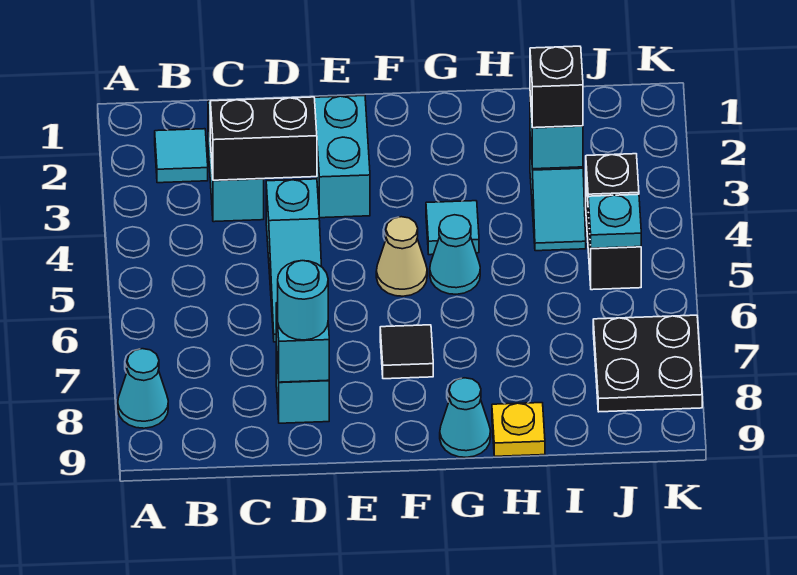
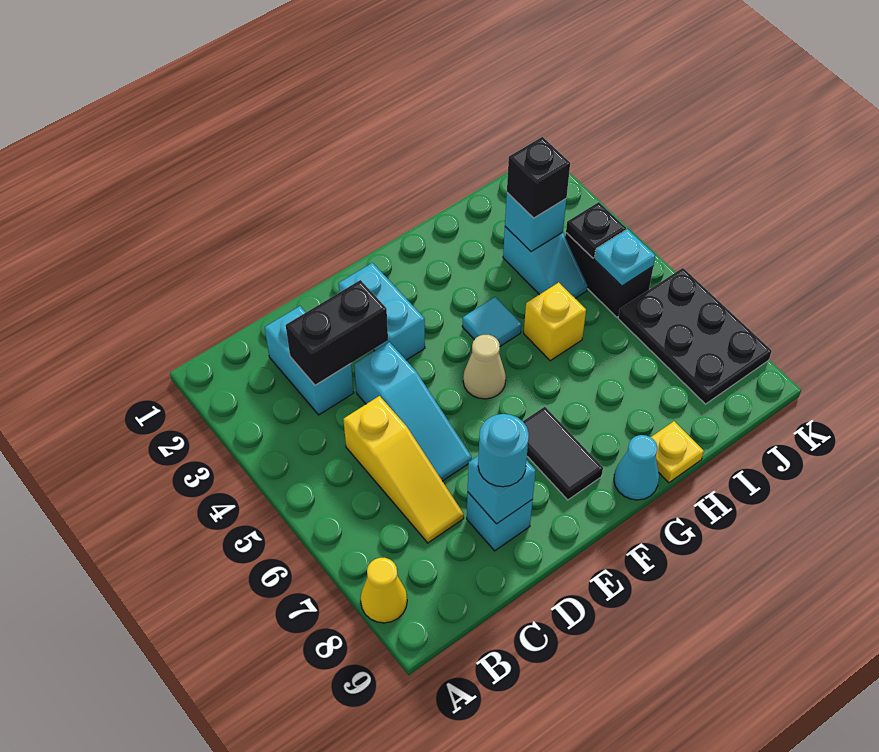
cyan cone A8 level 1 -> yellow cone A8 level 1
cyan tile B2 level 1 -> none
none -> yellow slope C5:C7 level 1 top 5
black tile F7 level 1 -> black tile F7:F8 level 1
cyan cone G5 level 1 -> none
none -> yellow brick H5 level 1
black plate J7:K8 level 1 -> black plate J6:K8 level 1

